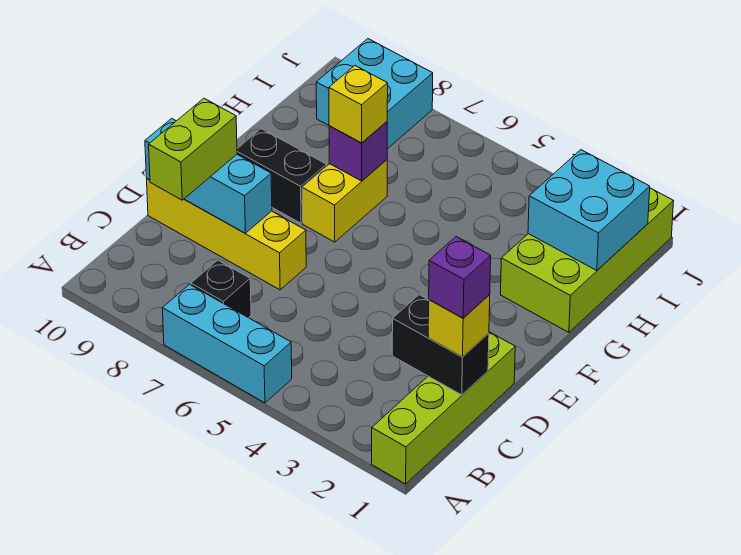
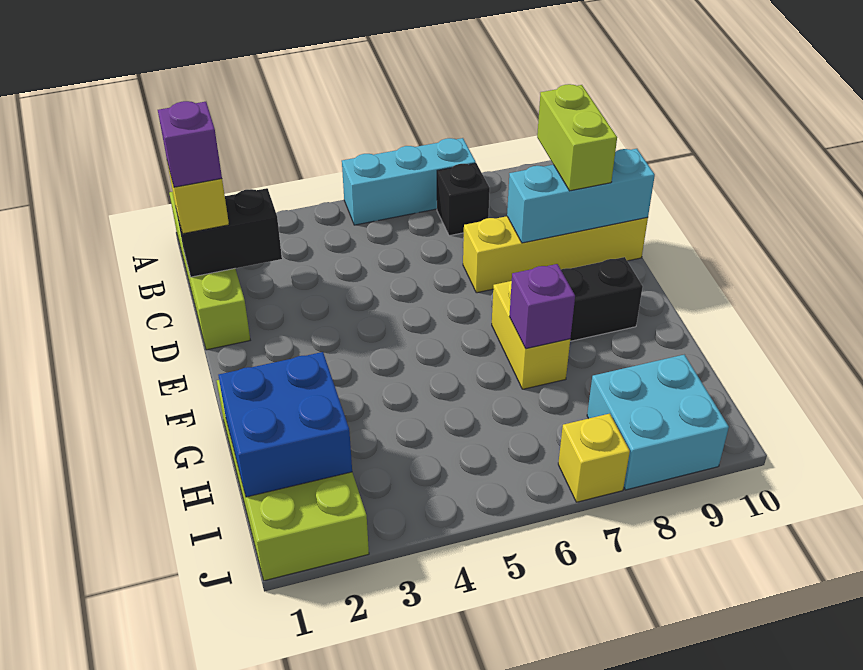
yellow brick G7 level 3 -> yellow brick J7 level 1
cyan brick H1:I2 level 2 -> blue brick H1:I2 level 2

